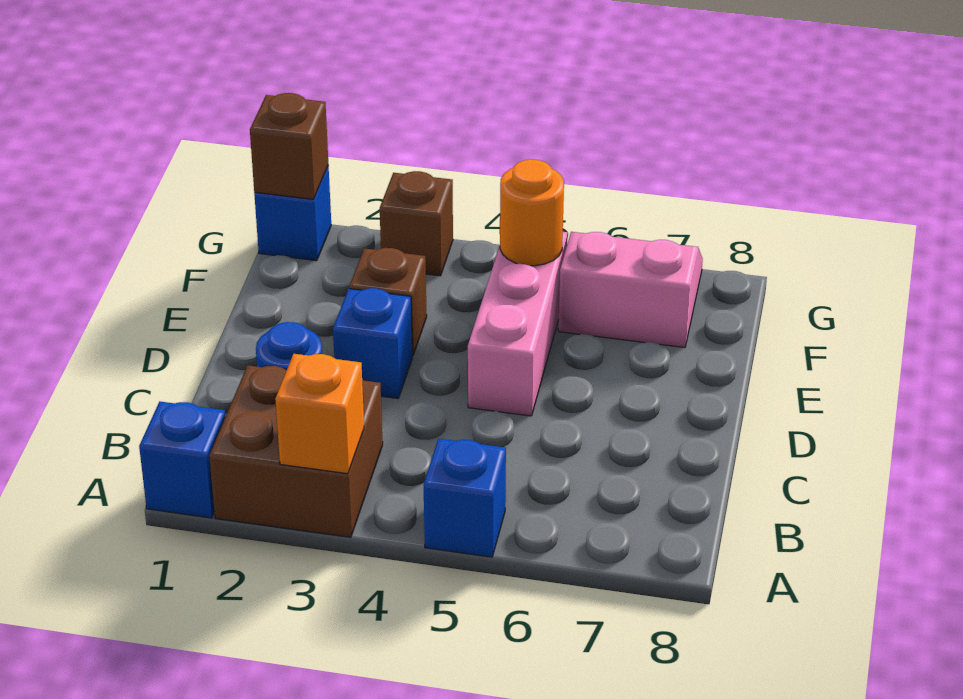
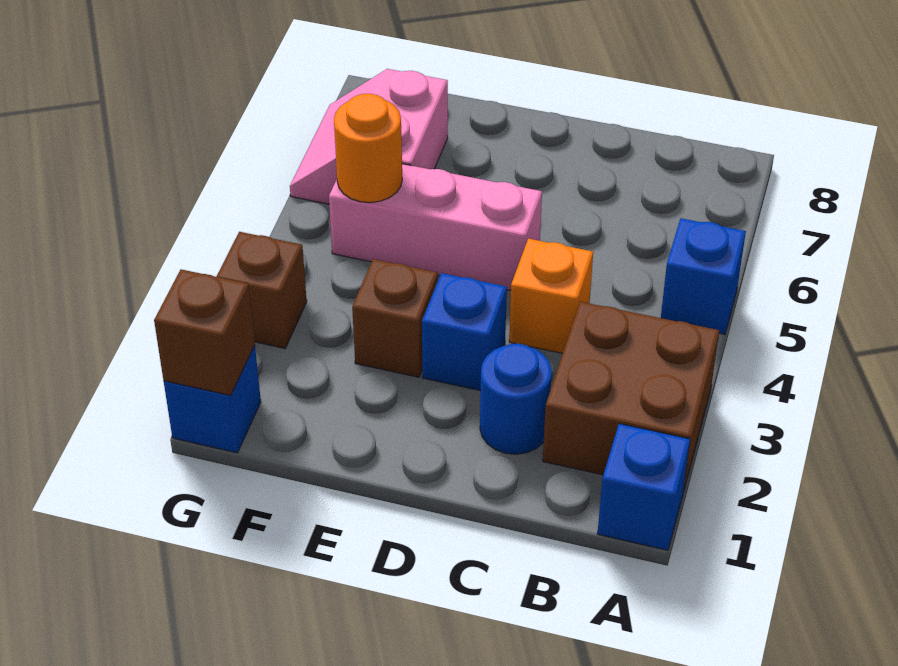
orange brick A3 level 2 -> orange brick C4 level 1

